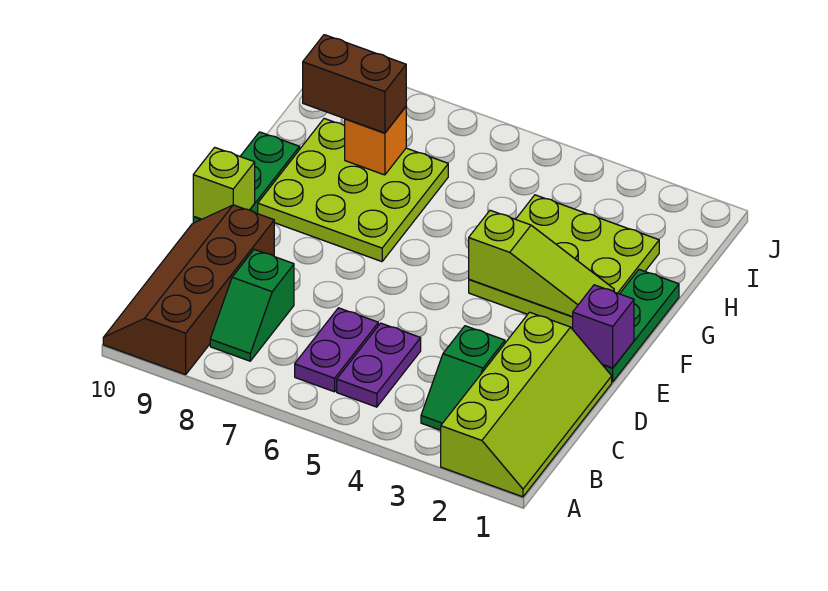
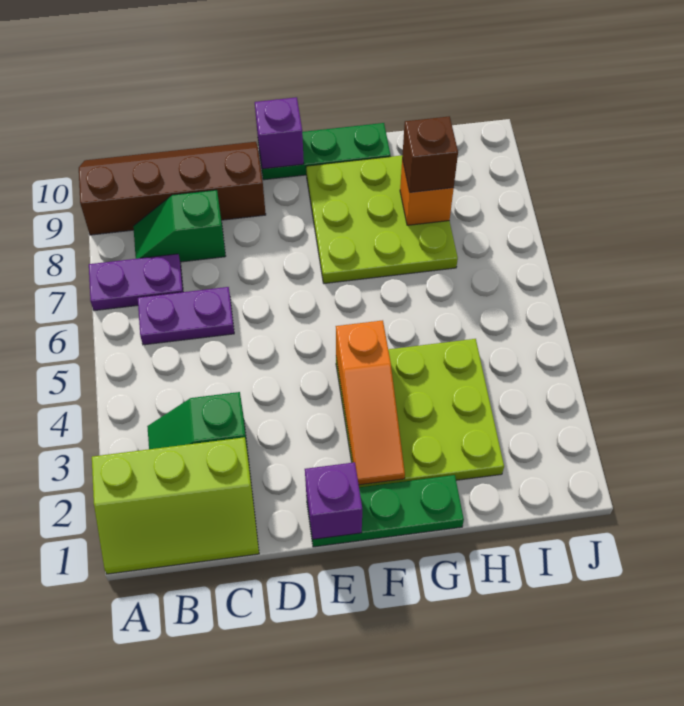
lime slope A1:D2 level 1 top 2 -> lime slope A1:C2 level 1 top 2
purple plate B5:C5 level 1 -> purple plate A7:B7 level 1
lime brick E10 level 2 -> purple brick E10 level 2
lime slope F2:F4 level 2 top 4 -> orange slope F2:F4 level 2 top 4
brown brick H8:H9 level 3 -> brown brick H8 level 3

